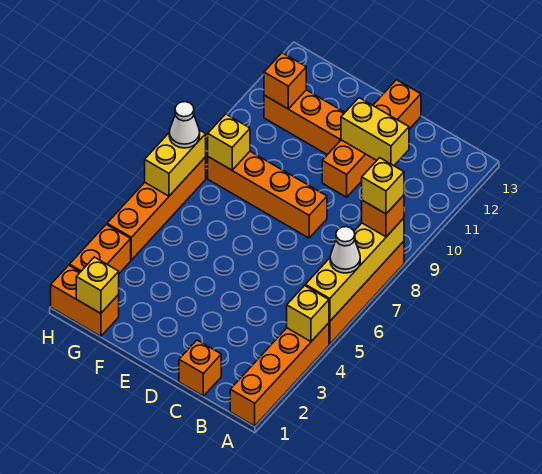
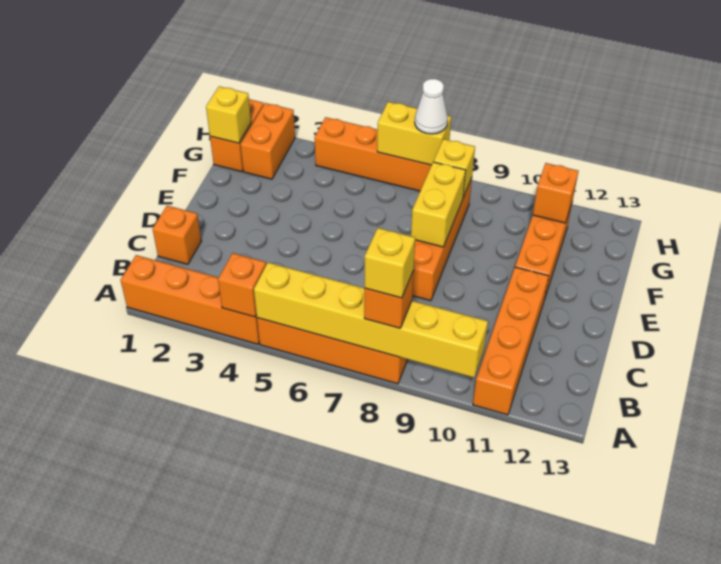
yellow brick A4 level 2 -> orange brick A4 level 2
yellow brick A5:A8 level 2 -> yellow brick A5:A10 level 2
white cone A6 level 3 -> none
yellow brick C11:D11 level 2 -> yellow brick E8:F8 level 2
orange brick D10:D13 level 1 -> orange brick A11:D11 level 1
orange brick H2:H3 level 1 -> orange brick G2:H2 level 1

